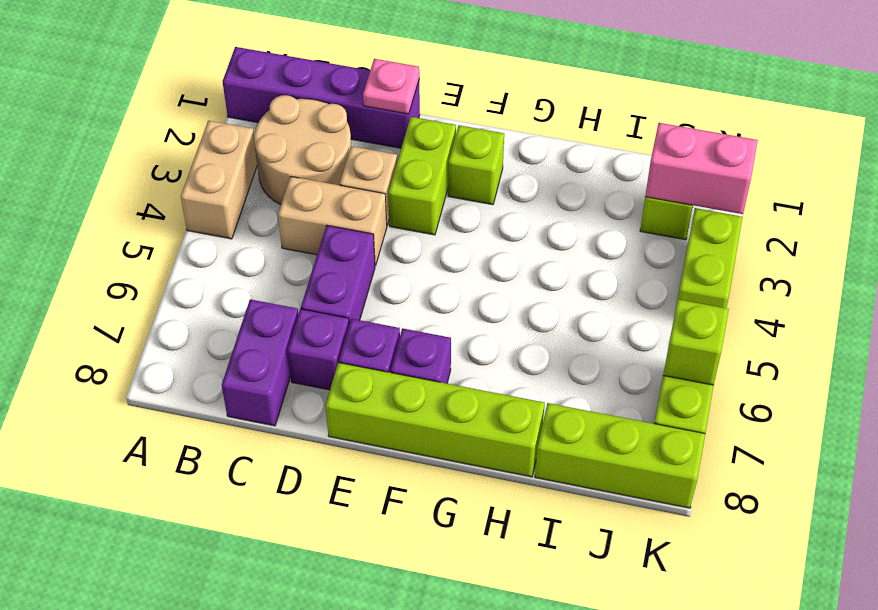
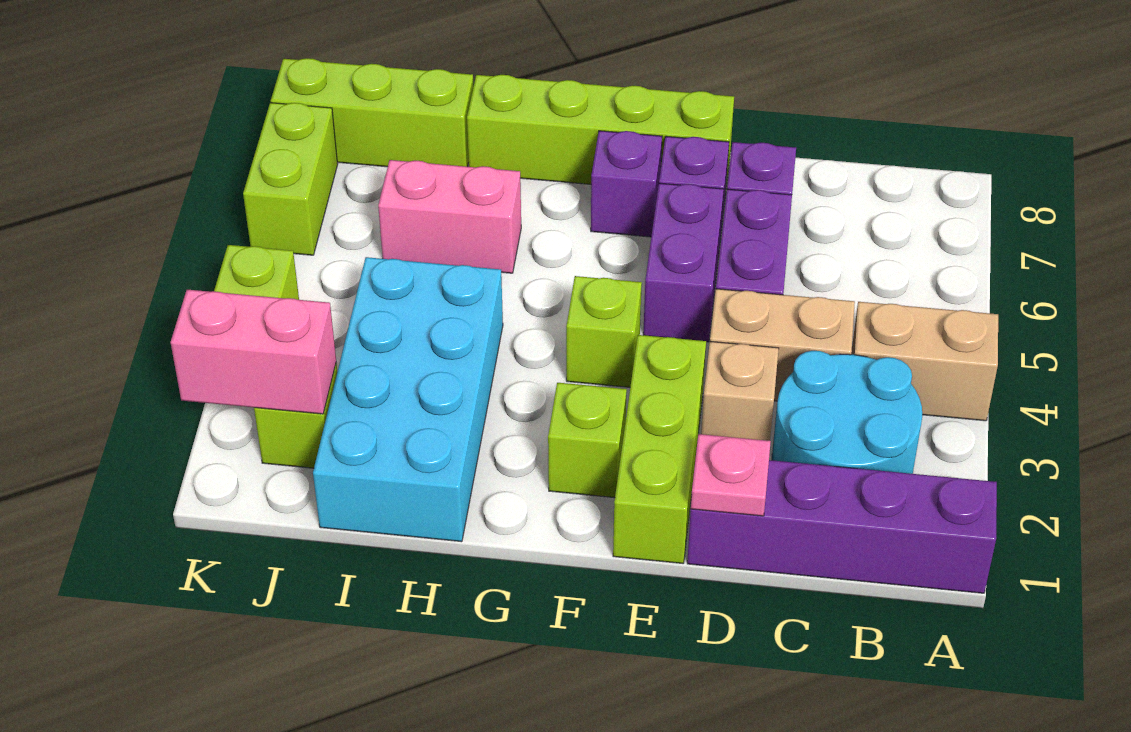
tan brick A3:A4 level 1 -> tan brick A4:B4 level 1
tan round brick B2:C3 level 1 -> cyan round brick B2:C3 level 1
purple brick C7:C8 level 1 -> purple brick E5:E6 level 1
lime brick E2:E3 level 1 -> lime brick E1:E3 level 1
none -> cyan brick H1:I4 level 1
none -> pink brick H6:I6 level 1
lime brick K6 level 2 -> lime brick F4 level 1

